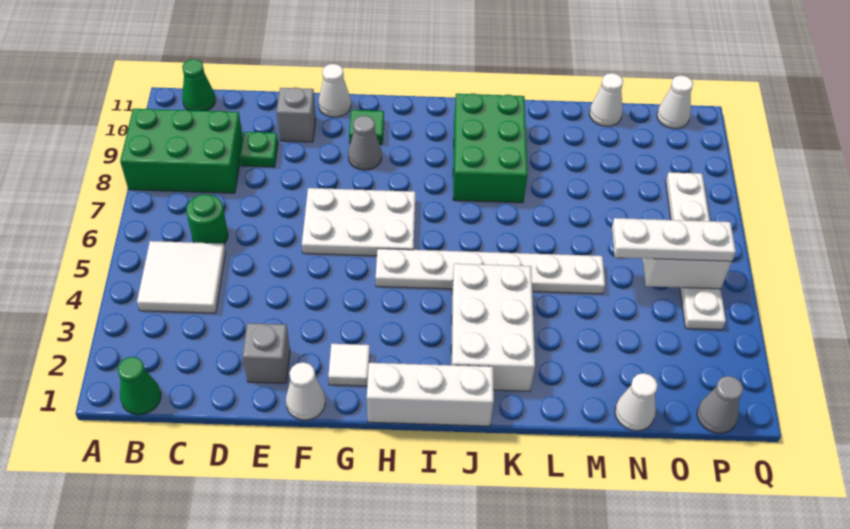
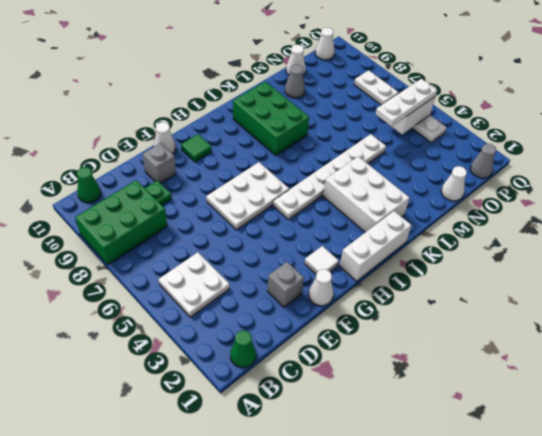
white tile B4:C5 level 1 -> white plate B4:C5 level 1
green round brick C6 level 1 -> none
grey cone G9 level 1 -> grey cone M10 level 1

